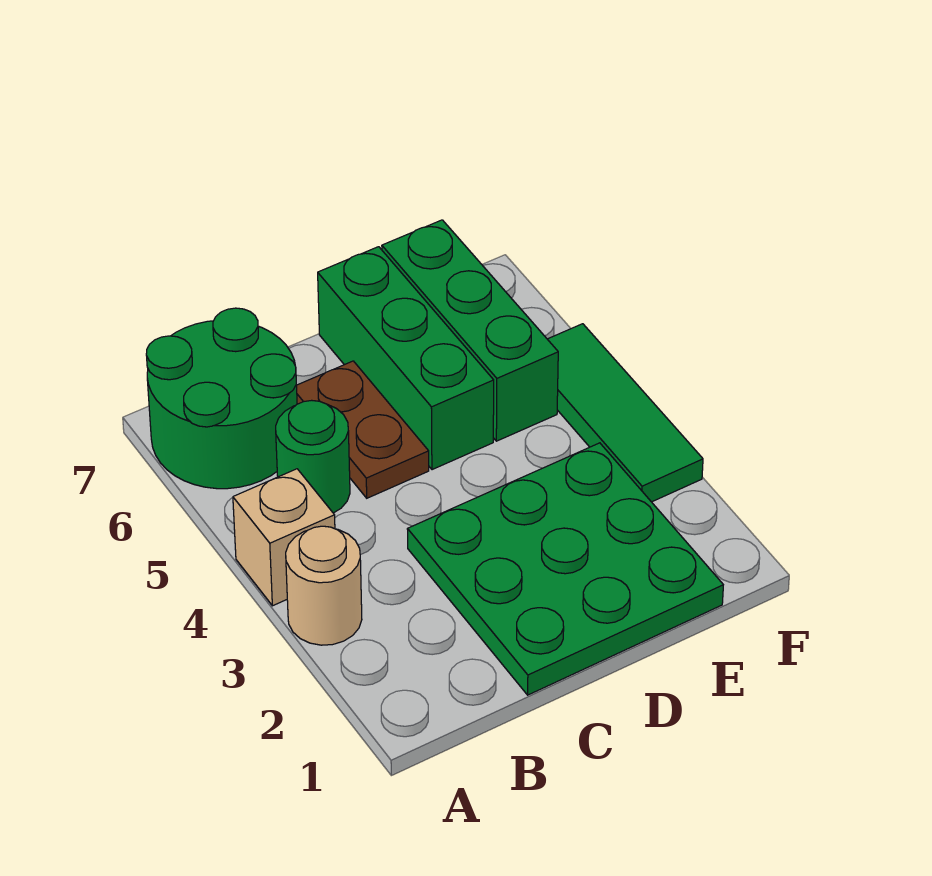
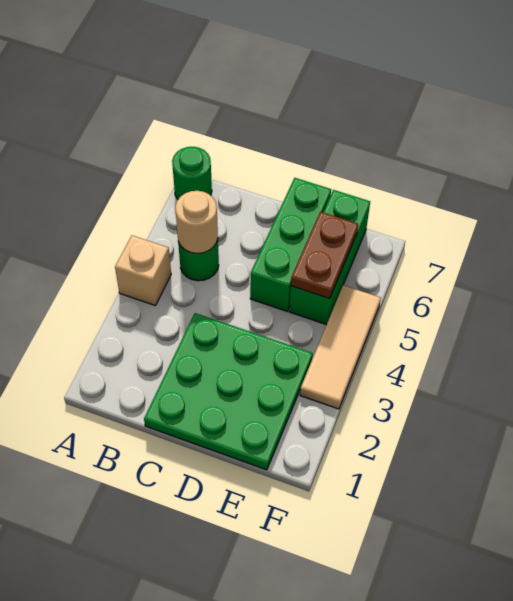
tan round brick A3 level 1 -> tan round brick B5 level 2
green round brick A6:B7 level 1 -> green round brick A7 level 1
brown plate C5:C6 level 1 -> brown plate E5:E6 level 2
green tile F3:F5 level 1 -> tan tile F3:F5 level 1

